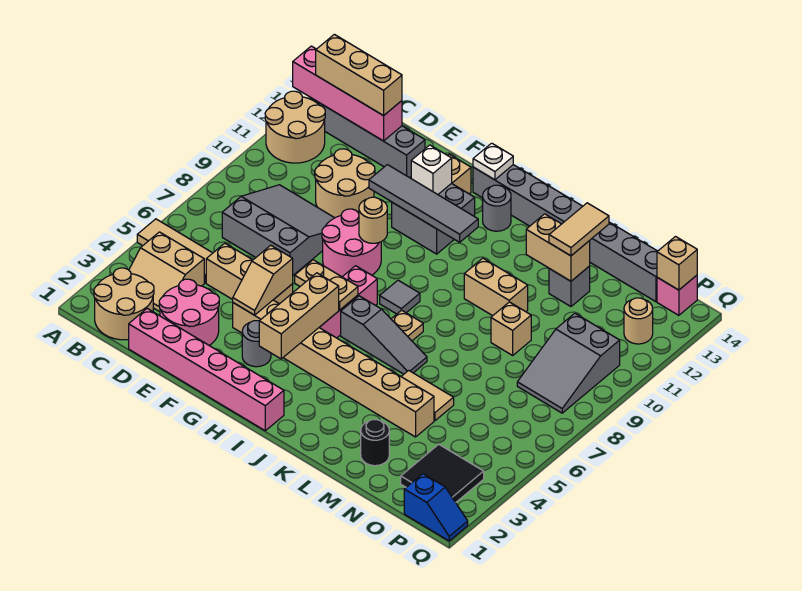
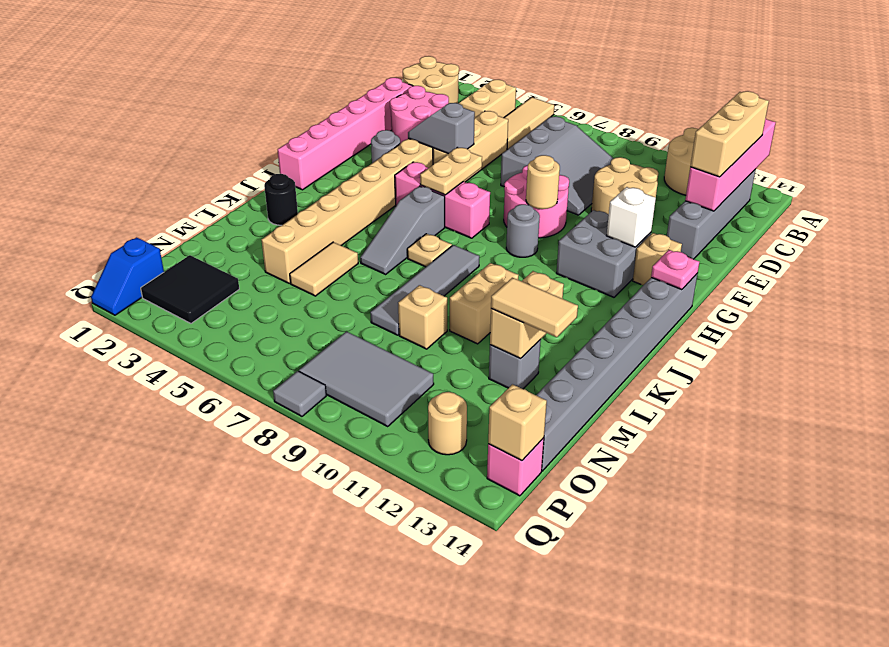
tan slope F4:F5 level 2 top 5 -> grey slope F4:F5 level 2 top 5
grey tile F11:I11 level 2 -> grey tile J8:M8 level 1
tan brick H3:H5 level 2 -> none
white plate H14 level 2 -> pink plate H14 level 2
grey tile I8 level 1 -> grey tile Q8 level 1
grey round brick I13 level 1 -> grey round brick H9 level 1
black round brick M2 level 1 -> black round brick K2 level 1
grey slope O8:P10 level 1 top 10 -> grey tile O8:P10 level 1

